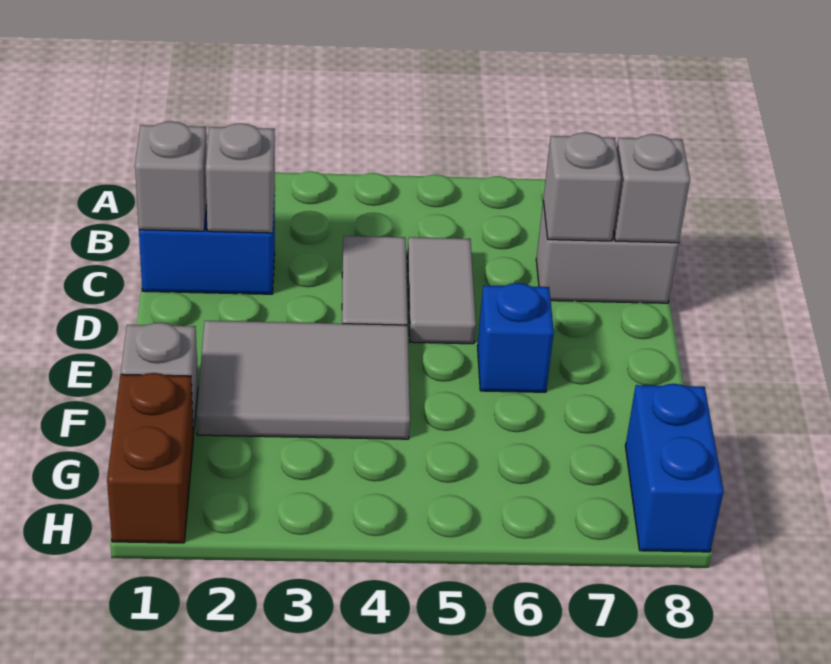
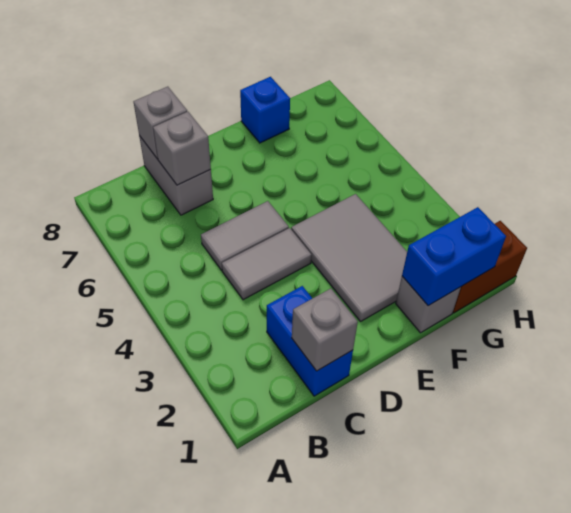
grey brick C2 level 2 -> none
blue brick E6 level 1 -> blue brick F8 level 1
blue brick G8:H8 level 1 -> blue brick F1:G1 level 2

